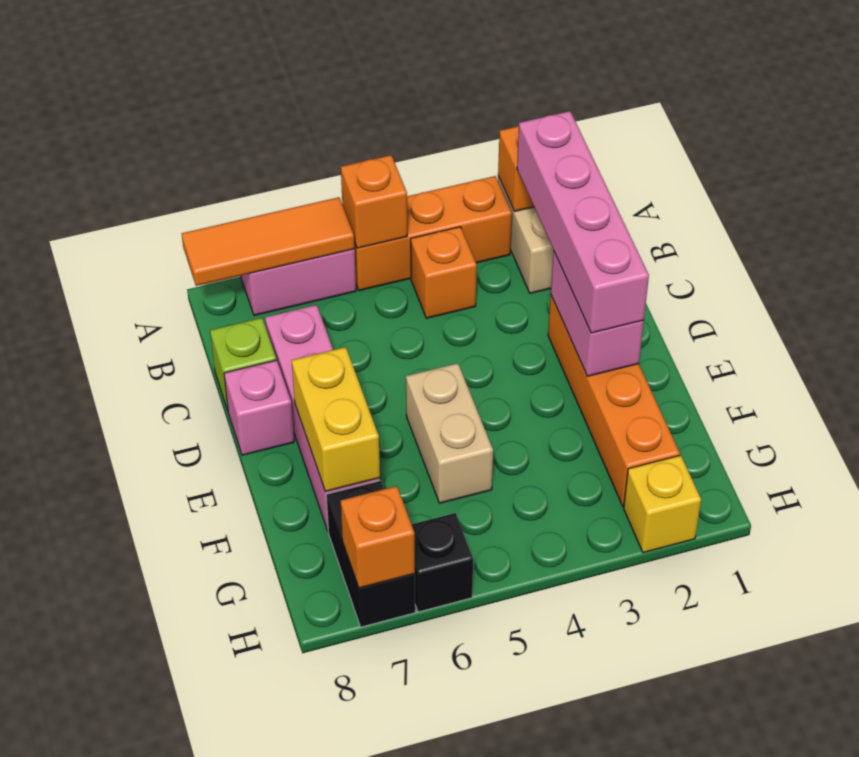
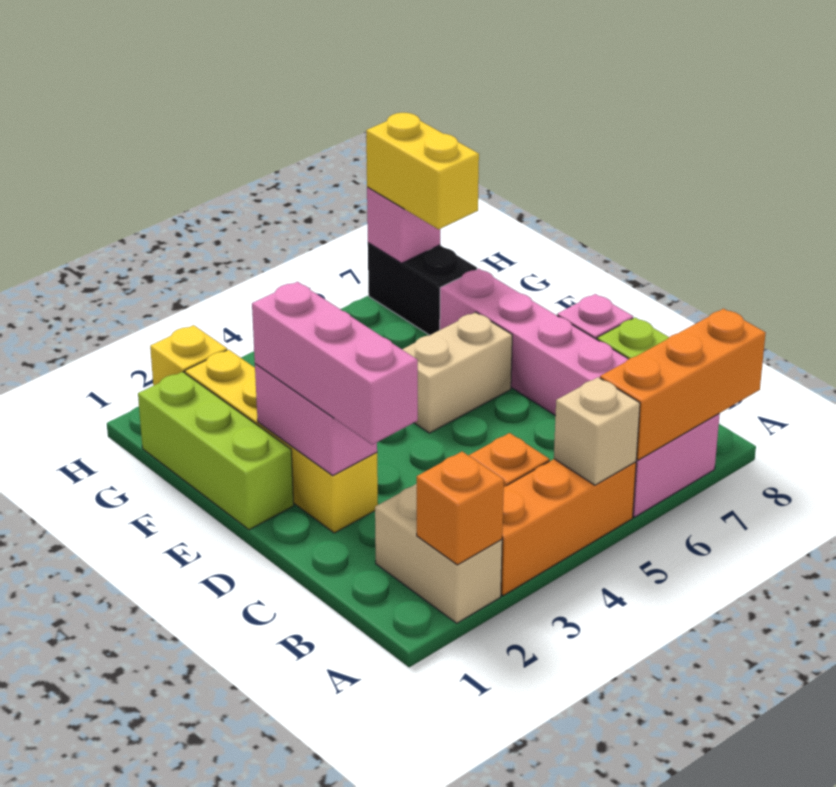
orange brick A5 level 2 -> tan brick A5 level 2
orange tile A6:A8 level 2 -> orange brick A6:A8 level 2
pink brick B2:E2 level 3 -> pink brick C2:E2 level 3
orange brick D2:G2 level 1 -> yellow brick D2:G2 level 1
none -> lime brick E1:G1 level 1
tan brick E5:F5 level 1 -> tan brick E5:E6 level 1
yellow brick E7:F7 level 2 -> yellow brick G7:H7 level 3
black brick H6 level 1 -> none
orange brick H7 level 2 -> pink brick H7 level 2

